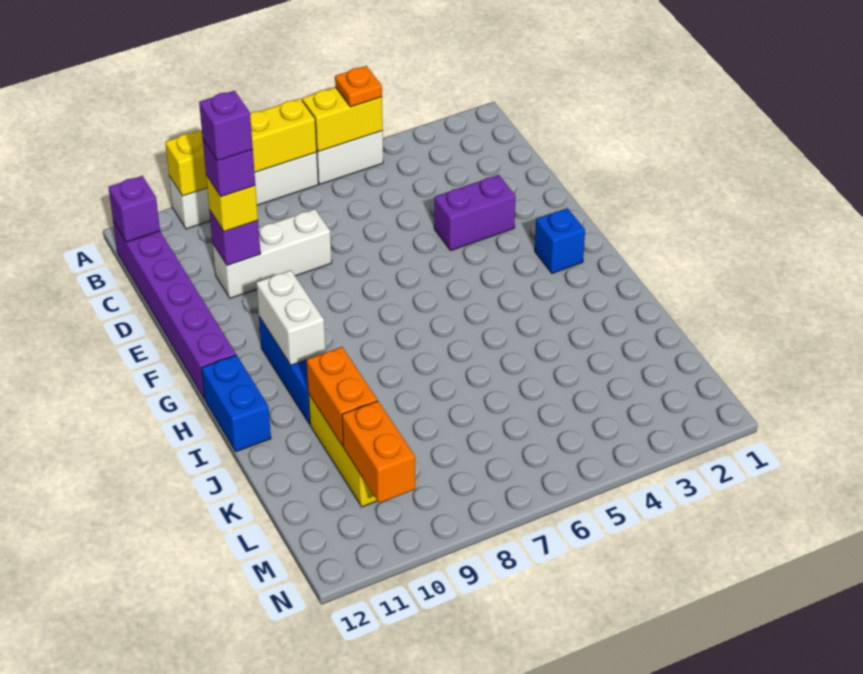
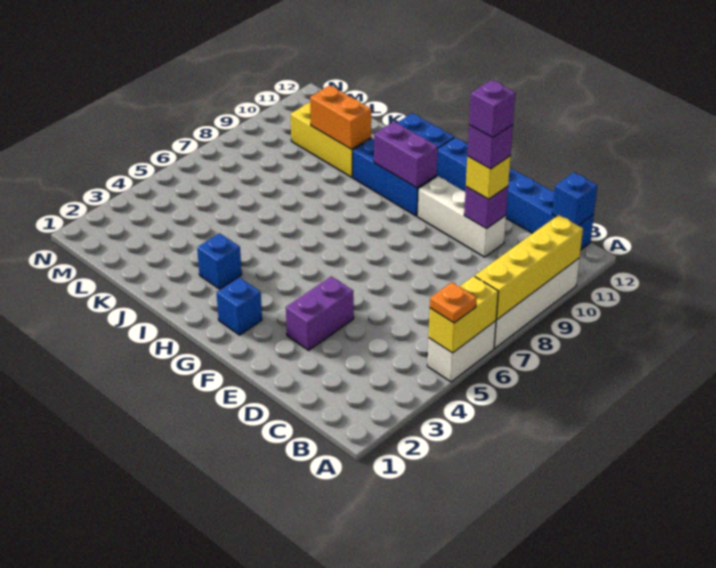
purple brick B12:G12 level 1 -> blue brick B12:G12 level 1
purple brick B12 level 2 -> blue brick B12 level 2
white brick D8:D10 level 1 -> white brick D10:F10 level 1
white brick G10:H10 level 2 -> purple brick G10:H10 level 2
none -> blue brick I3 level 1
orange brick L10:M10 level 2 -> none

